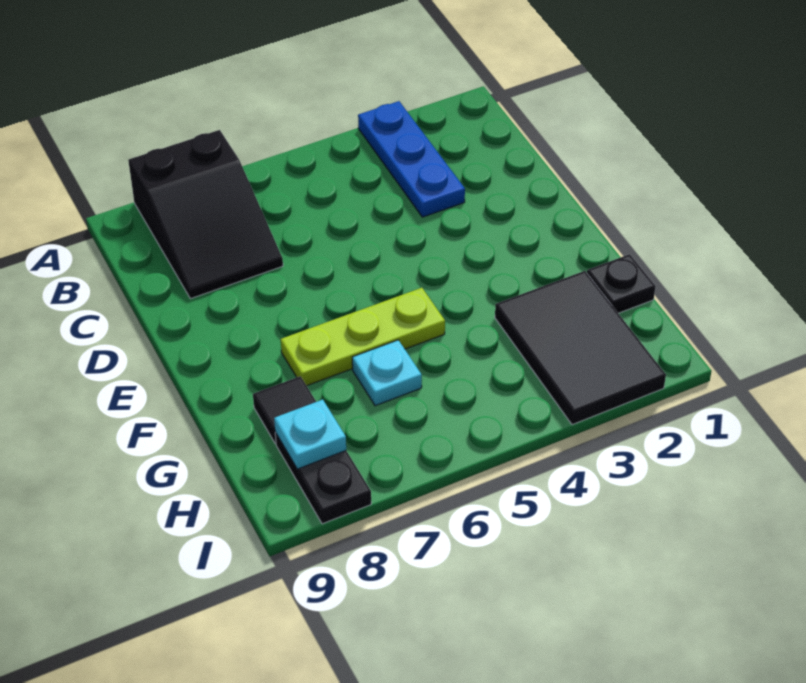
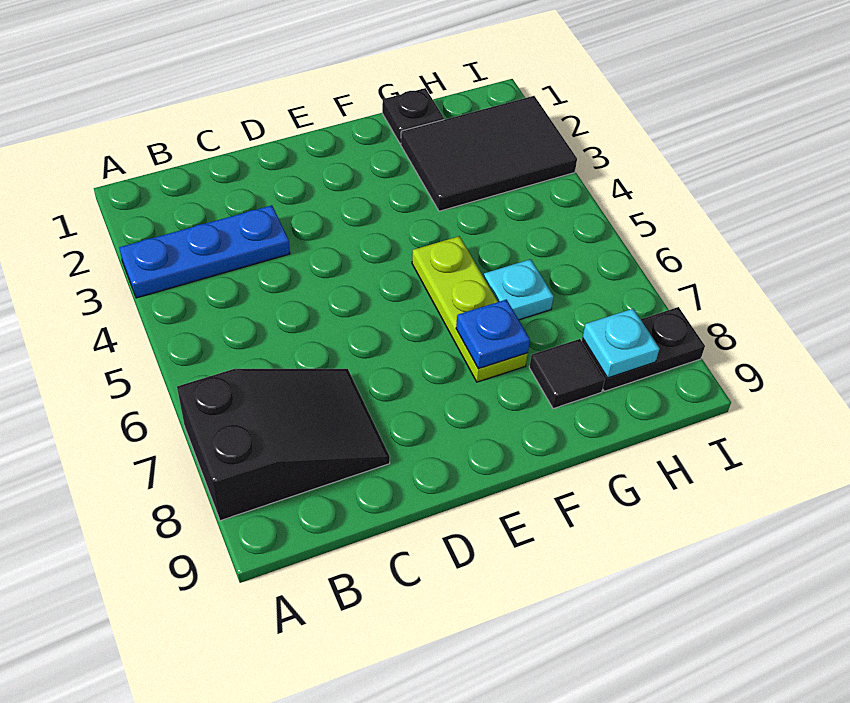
none -> blue plate F7 level 2

